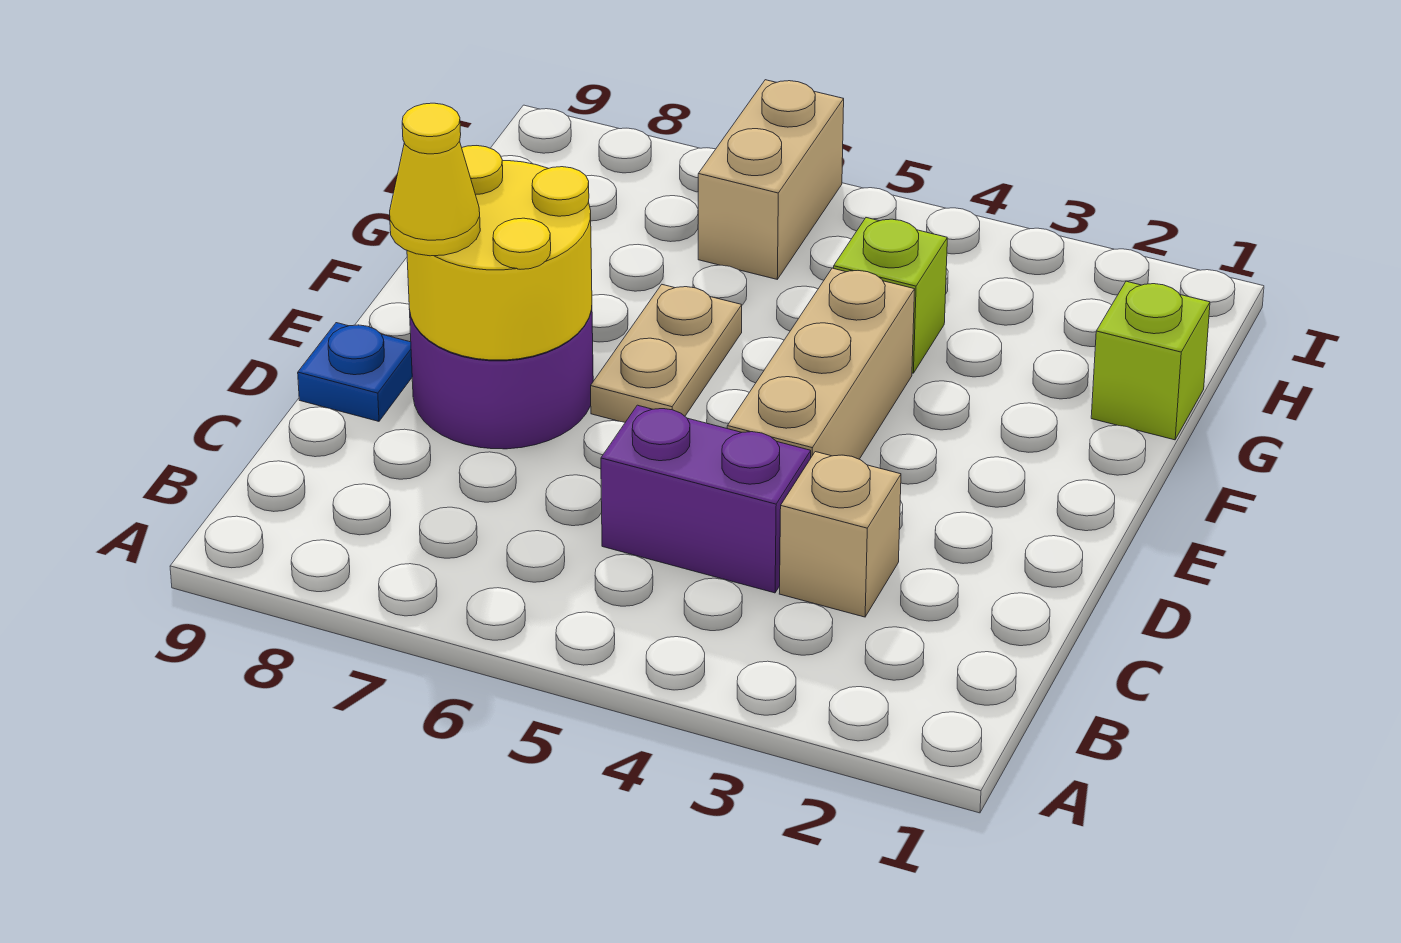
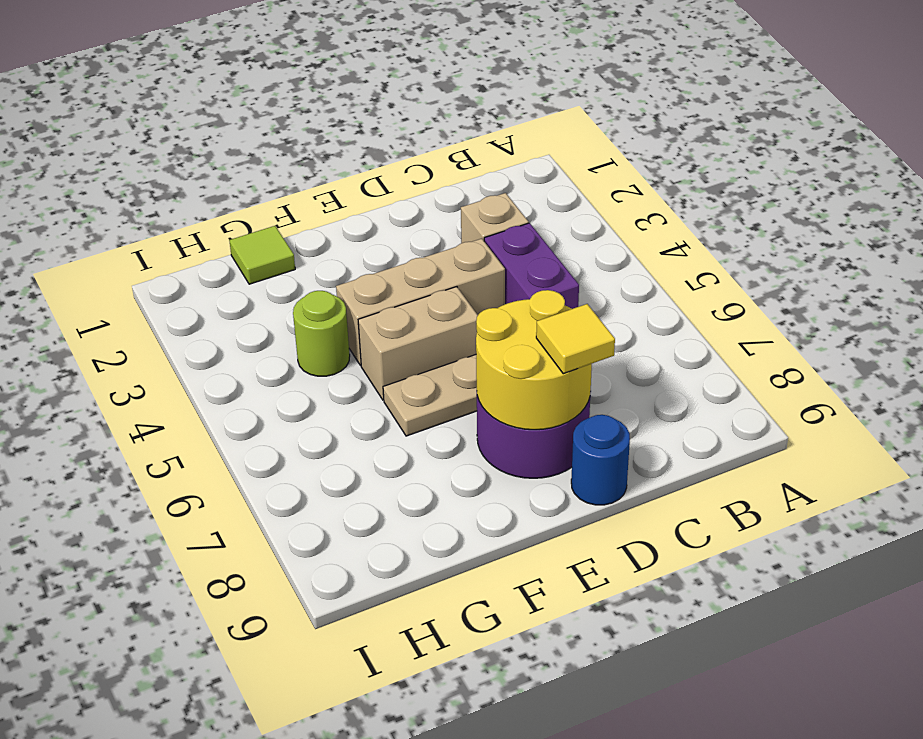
yellow cone D8 level 3 -> yellow tile D8 level 3
blue plate D9 level 1 -> blue round brick D9 level 1
lime brick G1 level 1 -> lime tile G1 level 1
lime brick G4 level 1 -> lime round brick G4 level 1
tan brick H6:I6 level 1 -> tan brick E5:F5 level 1

